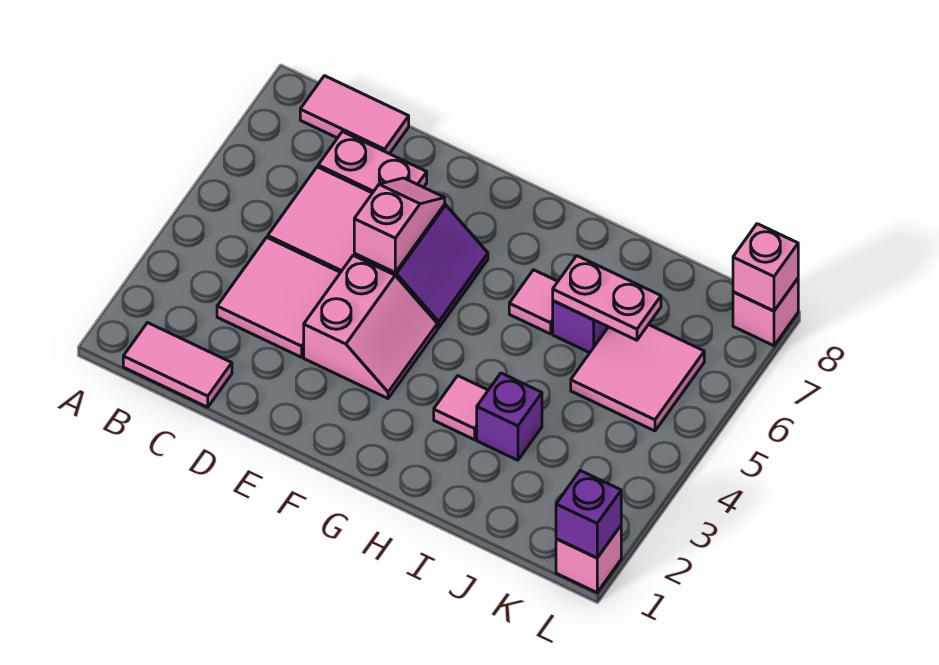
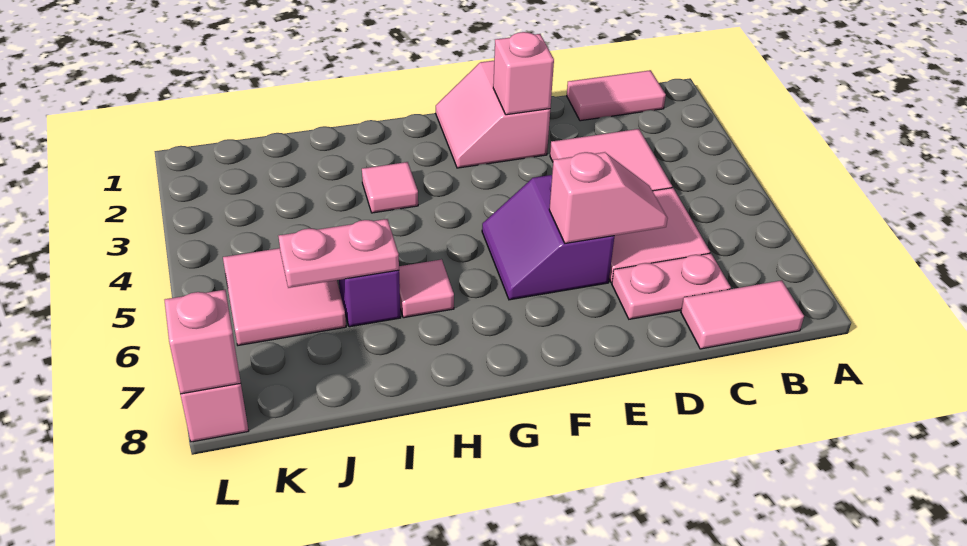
pink slope E3:F4 level 1 top E -> pink slope E1:F2 level 1 top E
pink slope E5:E6 level 2 top 5 -> pink slope D6:E6 level 2 top E
purple brick I3 level 1 -> none
pink brick L1 level 1 -> pink brick E2 level 2
purple brick L1 level 2 -> none

